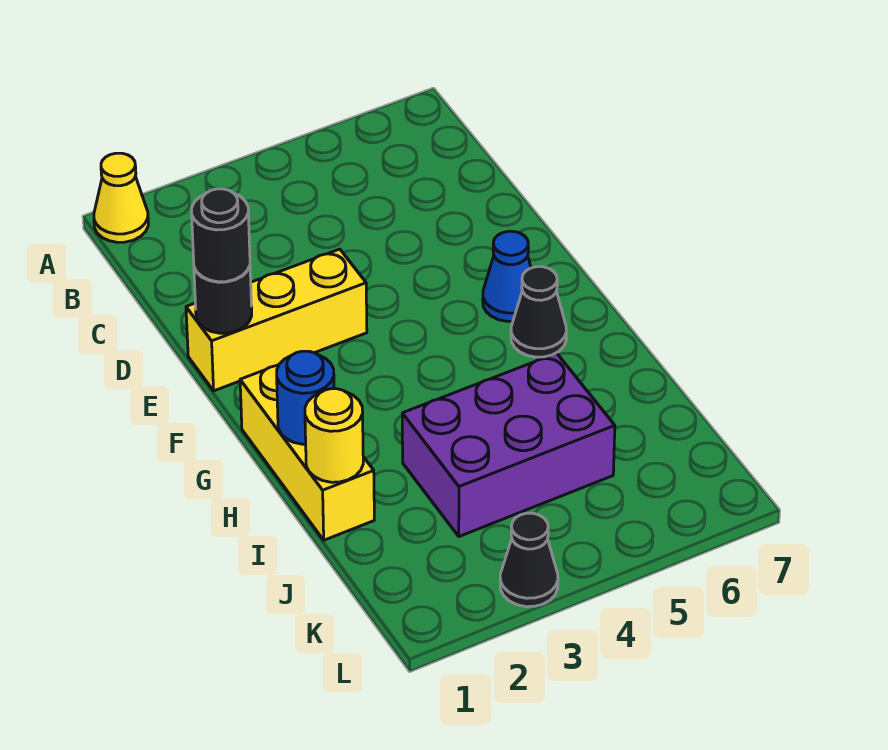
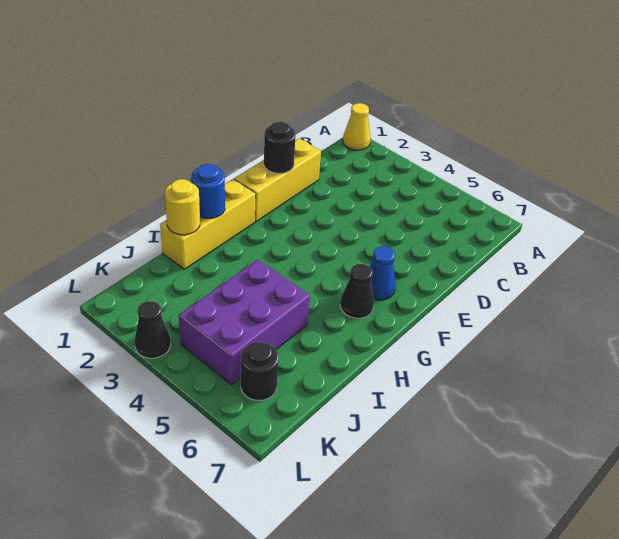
yellow brick E1:E3 level 1 -> yellow brick D1:F1 level 1
black round brick E1 level 3 -> black round brick K6 level 1
purple brick I3:J5 level 1 -> purple brick I4:K5 level 1

